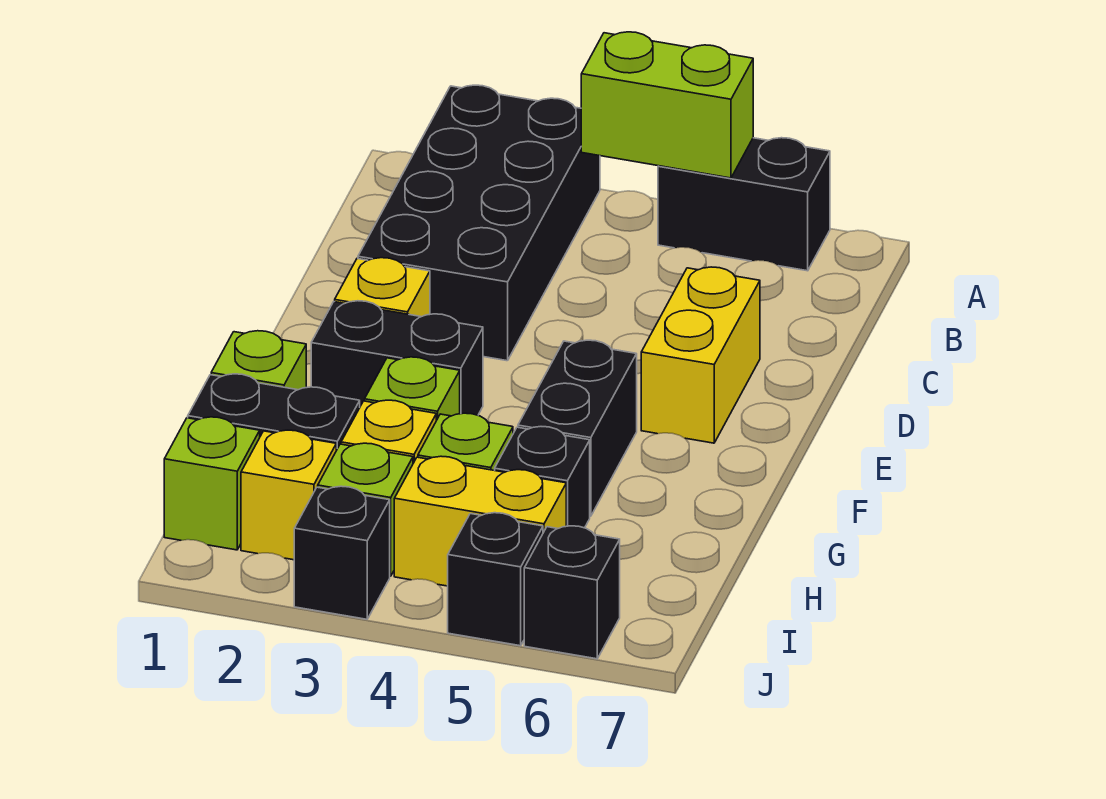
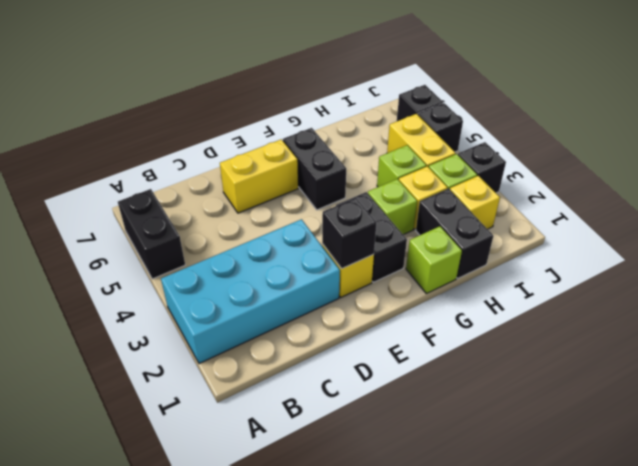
black brick A2:D3 level 1 -> cyan brick A2:D3 level 1
lime brick A4:A5 level 2 -> none
black brick F5:G5 level 1 -> black brick F5:F6 level 1
black brick H5 level 1 -> black brick E2 level 2
lime brick I1 level 1 -> none

